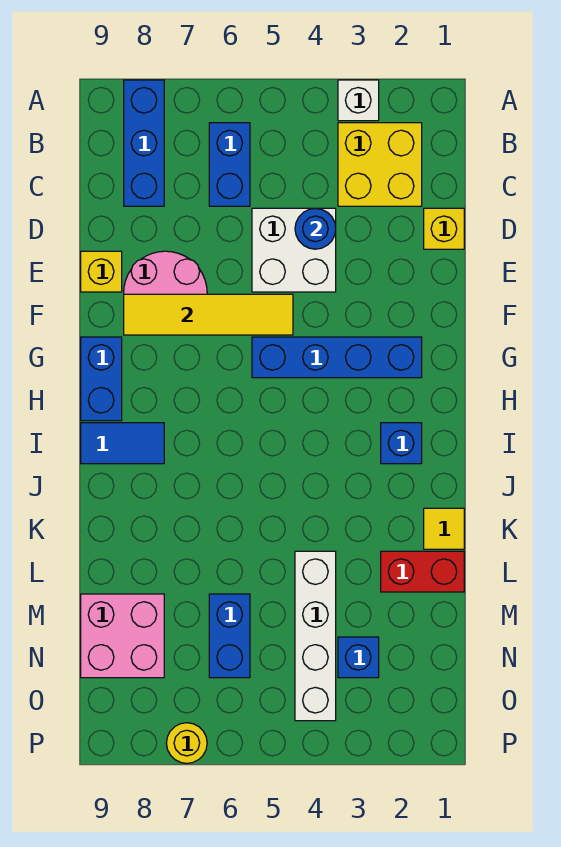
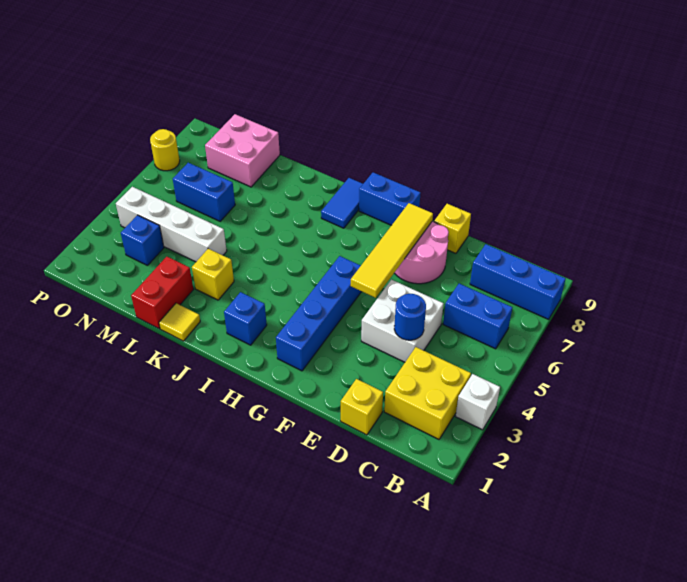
none -> yellow brick K3 level 1

